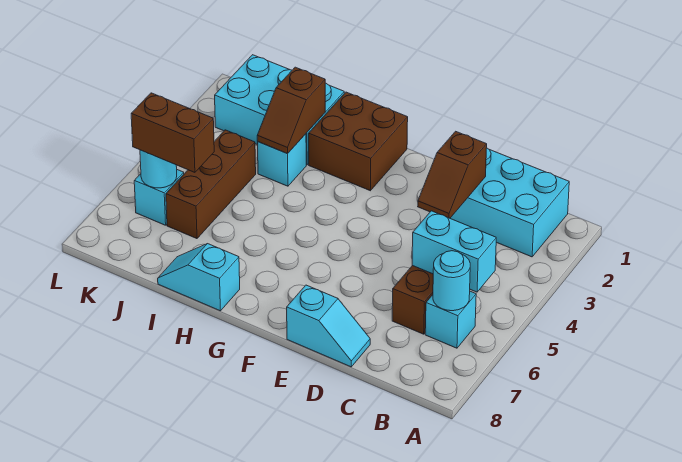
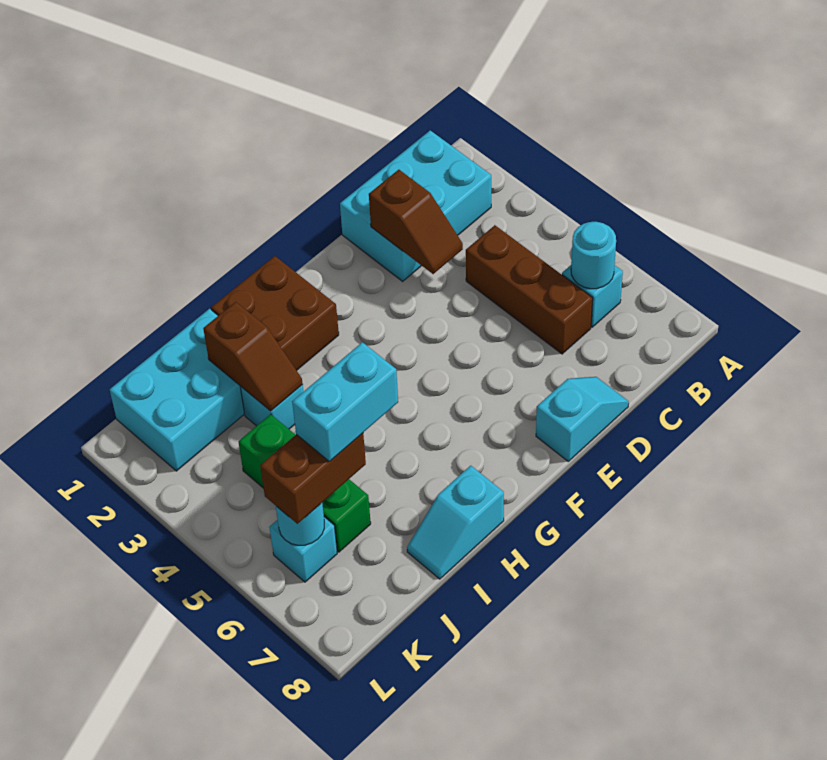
cyan brick B5:C5 level 2 -> cyan brick I6:J6 level 4
brown brick J4:J6 level 1 -> green brick J4:J6 level 1

